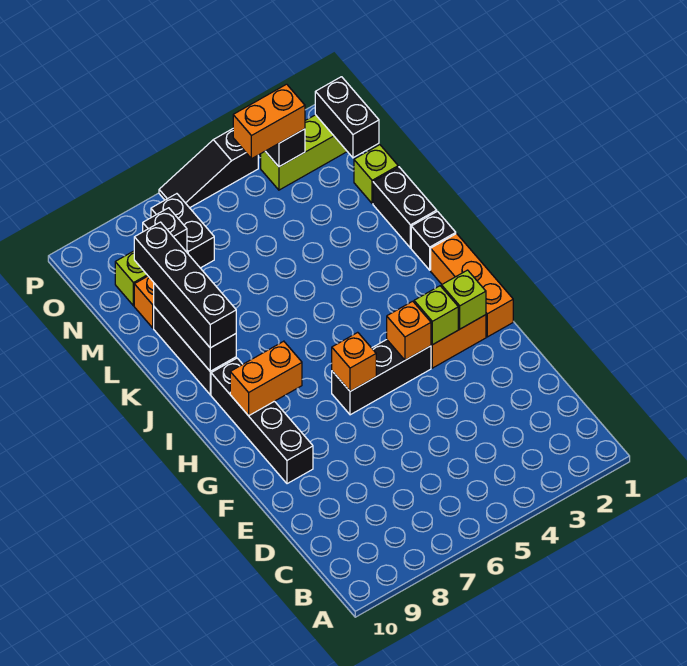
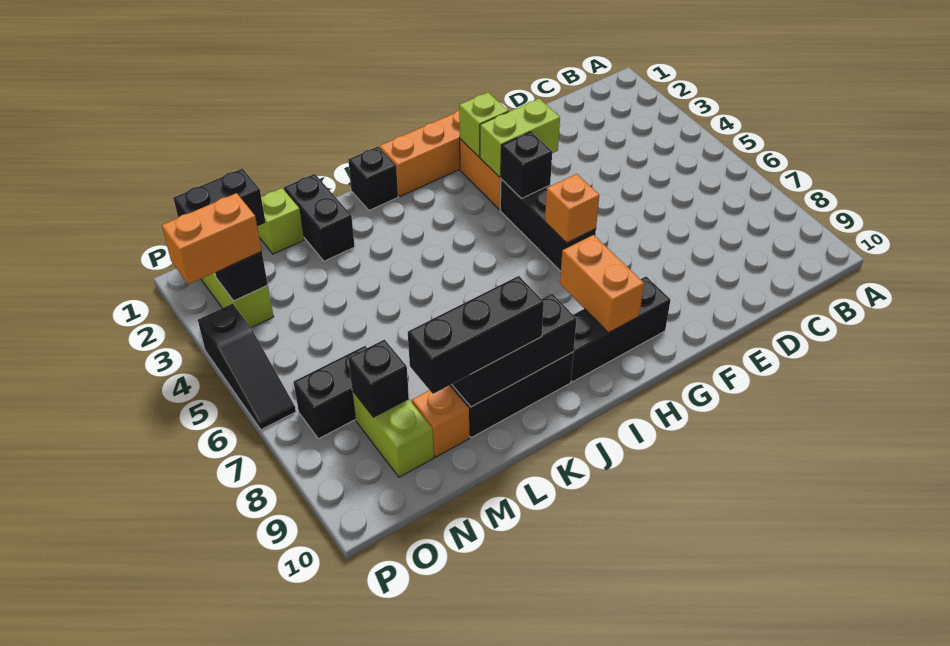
black brick F9:I9 level 1 -> black brick G9:I9 level 1
lime brick G3 level 2 -> lime brick F3:G3 level 2
orange brick G4 level 2 -> black brick G4 level 2
black brick J9:M9 level 3 -> black brick K9:M9 level 3
black brick K1:L1 level 1 -> black brick L1:L2 level 1
orange brick O3:O4 level 3 -> orange brick O3:P3 level 3

